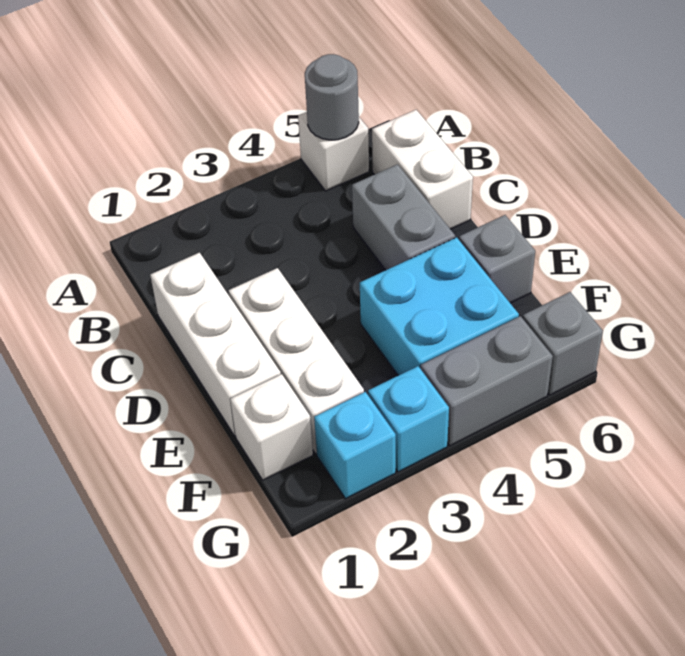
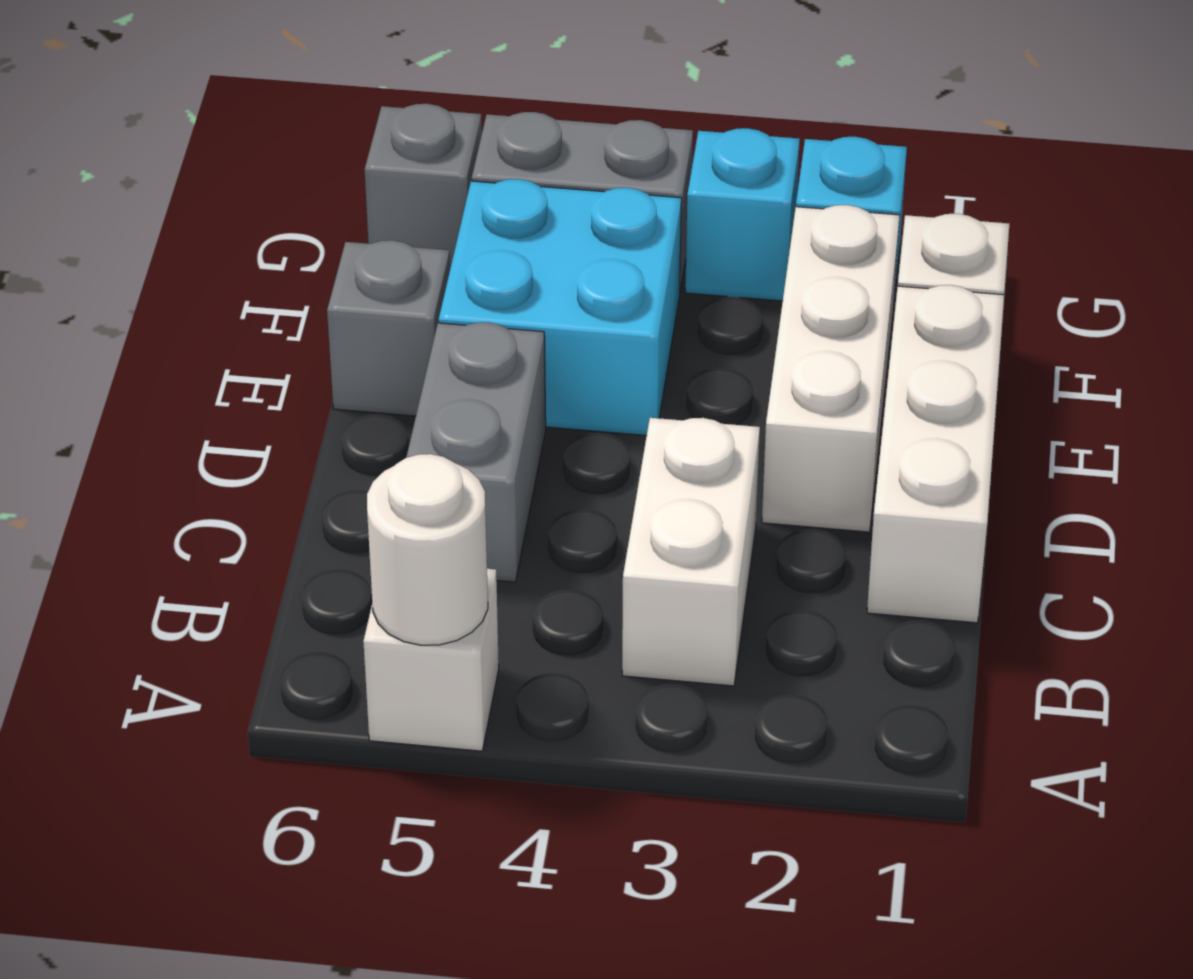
grey round brick A5 level 2 -> white round brick A5 level 2
white brick B6:C6 level 1 -> white brick B3:C3 level 1

